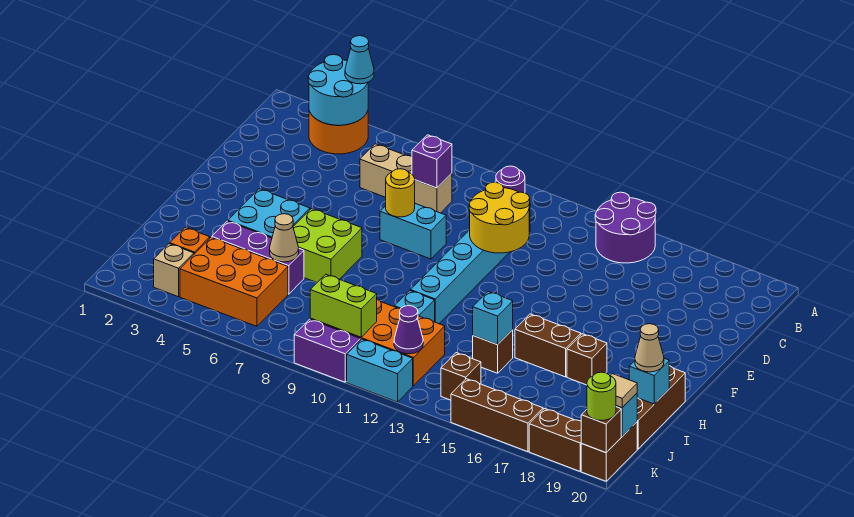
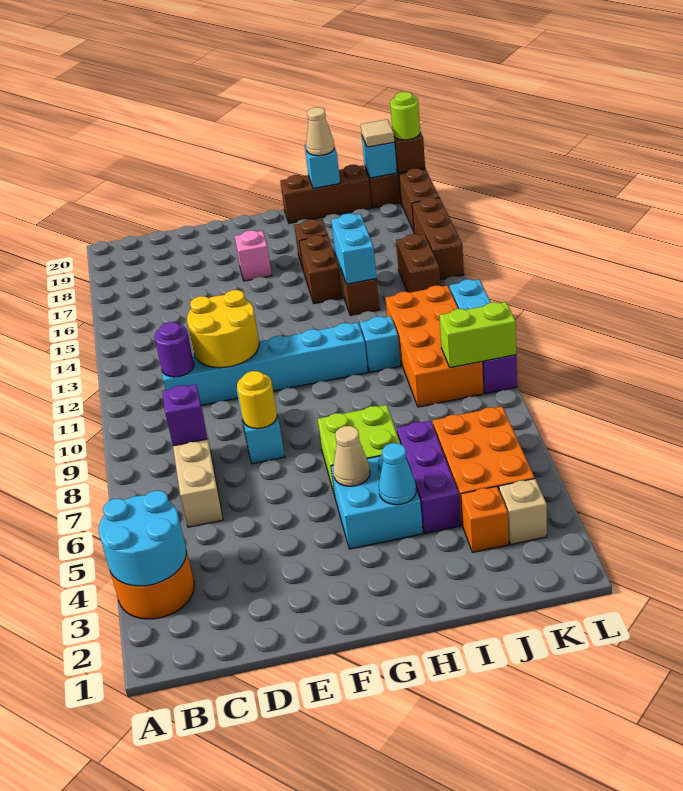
cyan cone A4 level 3 -> cyan cone H4 level 2
purple round brick A14:B15 level 1 -> none
none -> pink brick F17 level 1
tan cone I6 level 2 -> tan cone G5 level 2
cyan brick I14 level 2 -> cyan brick I14:I15 level 2
lime brick K9:K10 level 2 -> lime brick K9:L9 level 2
purple cone K12 level 2 -> none
brown brick K14 level 1 -> brown brick K14:K15 level 1

